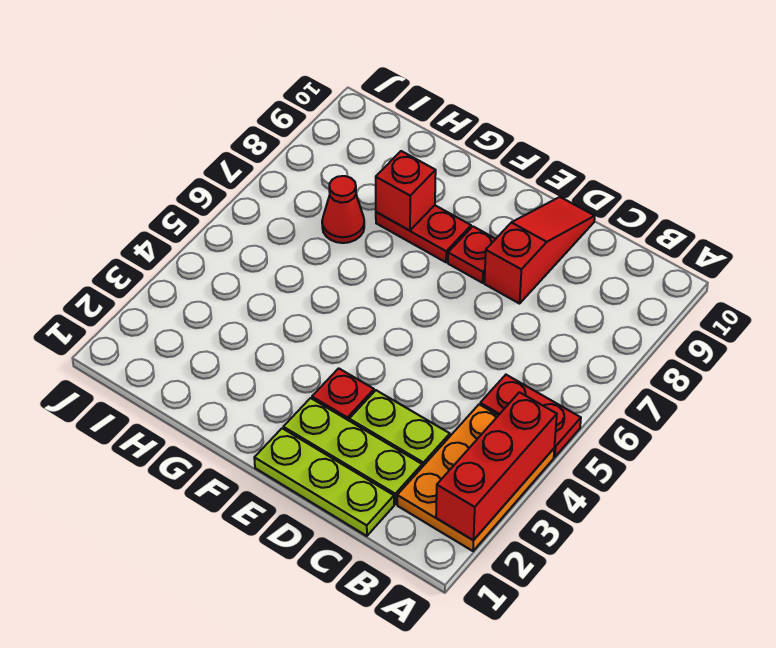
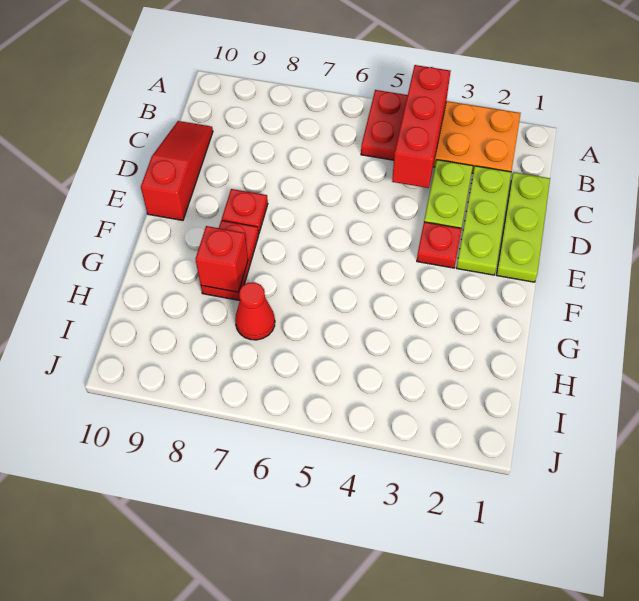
red brick A2:A4 level 2 -> red brick A4:C4 level 2
red slope D8:D10 level 1 top 8 -> red slope C10:E10 level 1 top E

